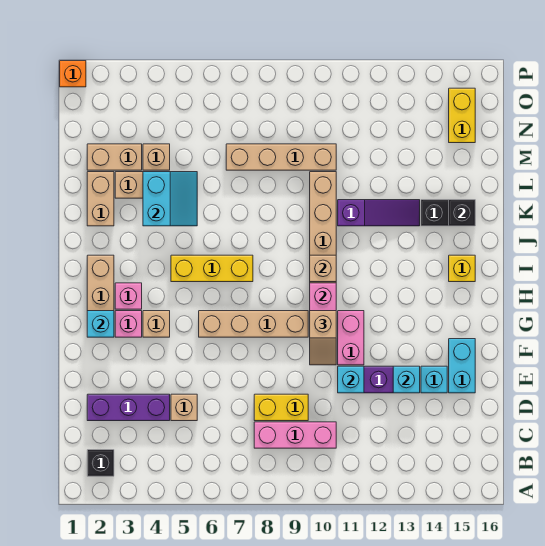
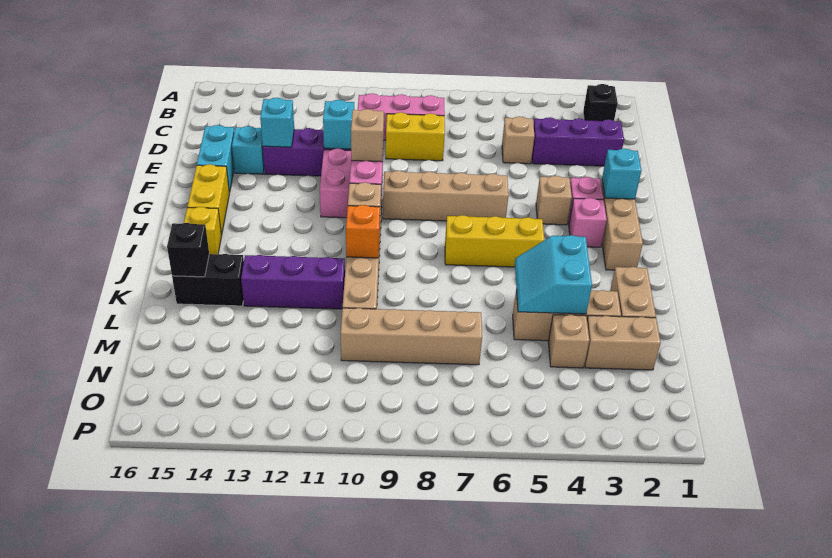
purple slope K11:K13 level 1 top 11 -> purple brick K11:K13 level 1
yellow brick N15:O15 level 1 -> yellow brick G15:H15 level 1
orange brick P1 level 1 -> orange brick J10 level 2

